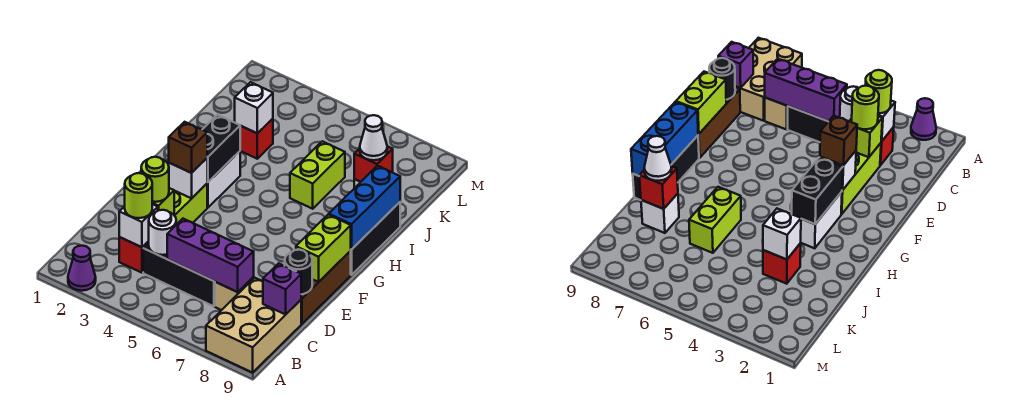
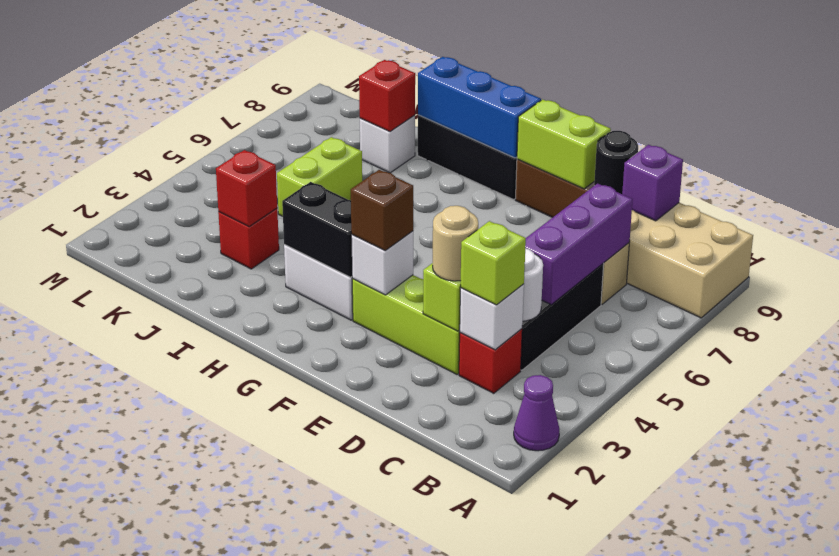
lime round brick C3 level 3 -> lime brick C3 level 3
lime round brick D3 level 3 -> tan round brick D3 level 3
lime brick I6:J6 level 1 -> lime brick J5:J6 level 1
white brick J3 level 2 -> red brick J3 level 2
white cone J8 level 3 -> none

